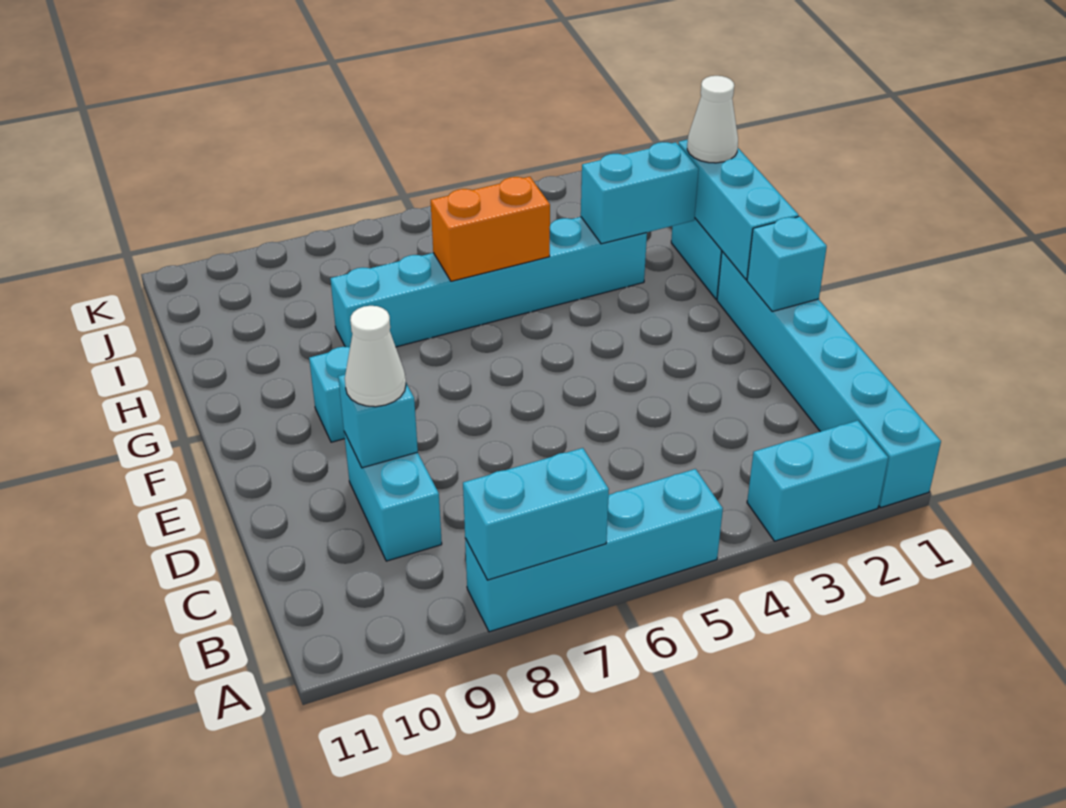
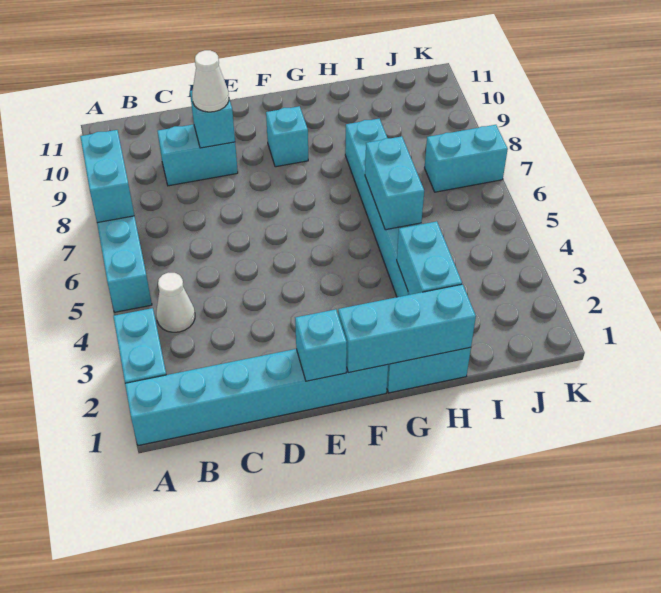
white cone H1 level 3 -> white cone B4 level 1
orange brick H5:H6 level 2 -> cyan brick H5:H6 level 2
none -> cyan brick J7:K7 level 1

